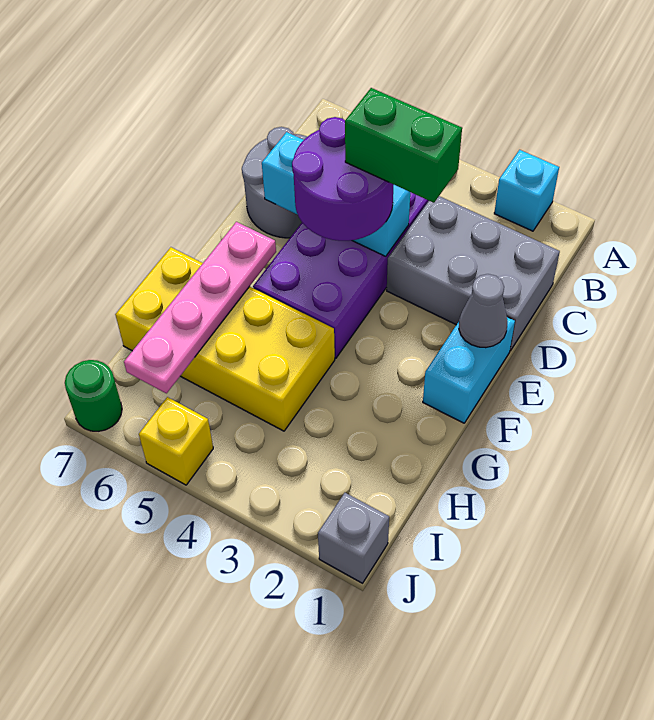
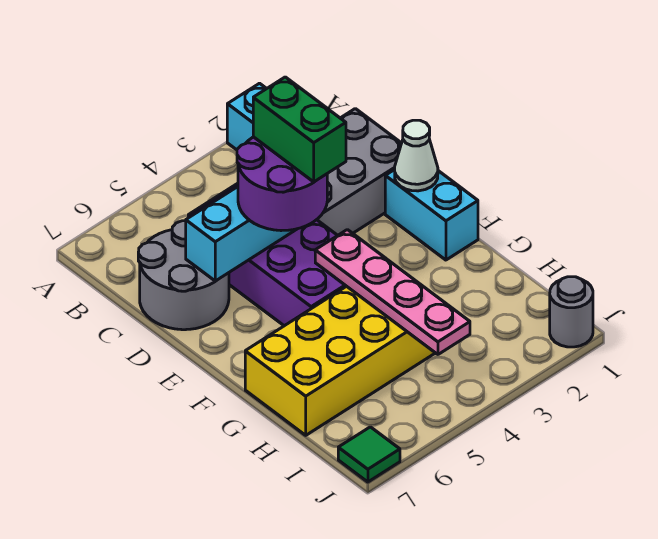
green brick D3:D4 level 4 -> green brick D4:E4 level 4
grey cone E1 level 2 -> white cone E1 level 2
pink plate F6:I6 level 2 -> pink plate F4:I4 level 2
grey brick J1 level 1 -> grey round brick J1 level 1
yellow brick J5 level 1 -> none
green round brick J7 level 1 -> green tile J7 level 1

